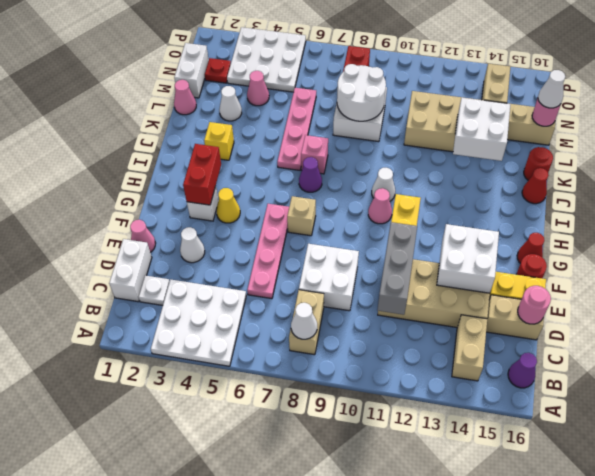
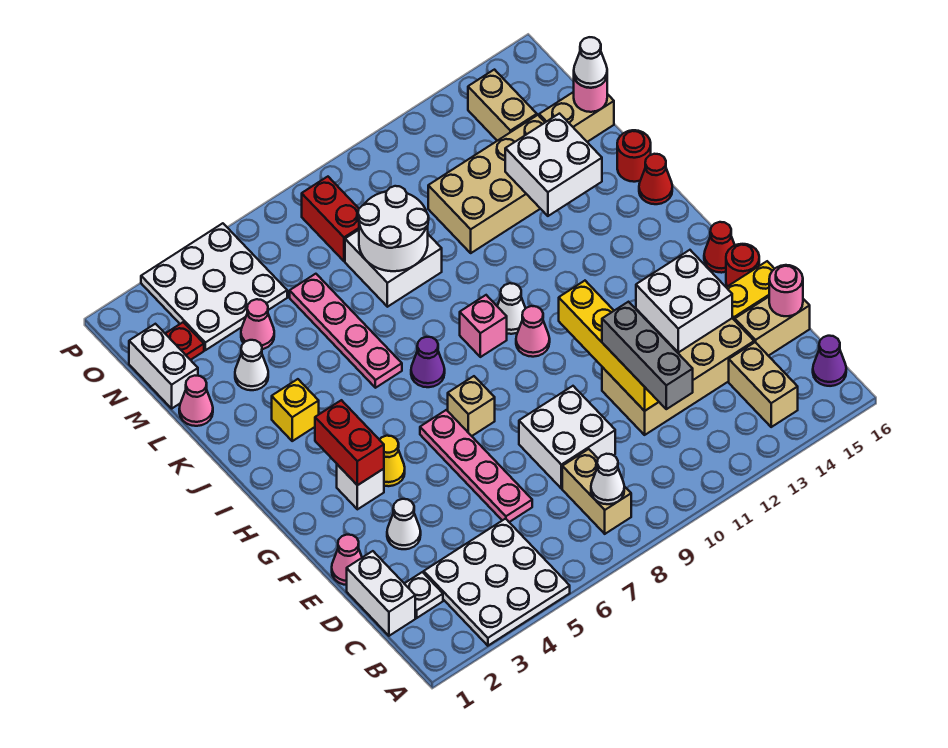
pink brick J7 level 1 -> pink brick I9 level 1

